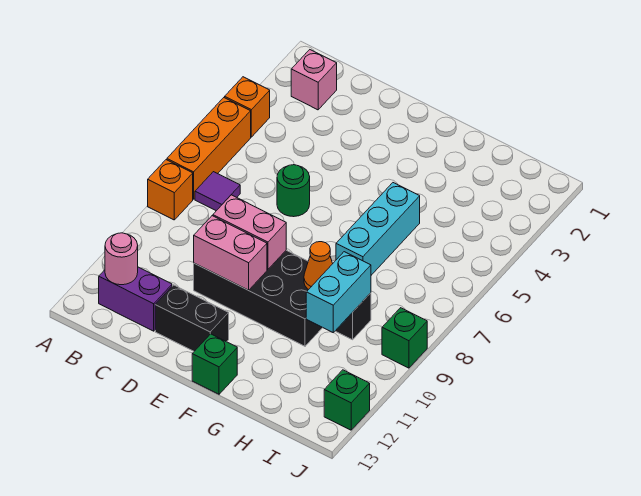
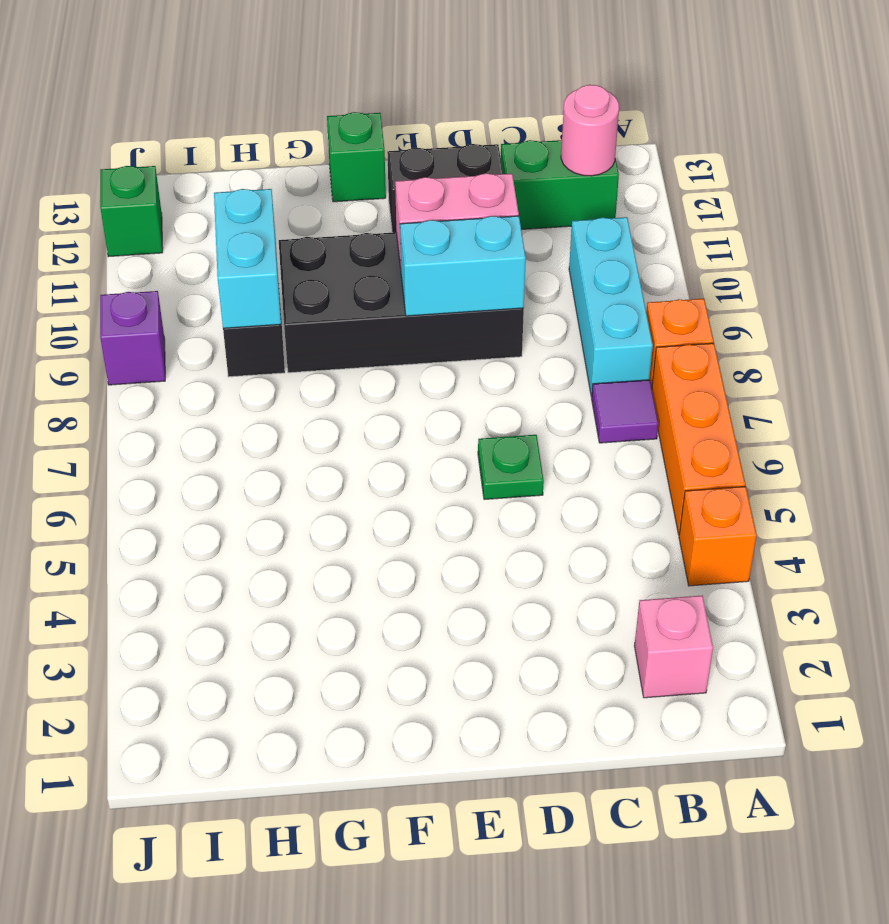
purple brick B12:C12 level 1 -> green brick B12:C12 level 1
green round brick D6 level 1 -> green plate D6 level 1
pink brick D9:E9 level 2 -> cyan brick D9:E9 level 2
cyan brick G5:G7 level 1 -> cyan brick B8:B10 level 1
orange cone G9 level 2 -> none
green brick J9 level 1 -> purple brick J9 level 1

